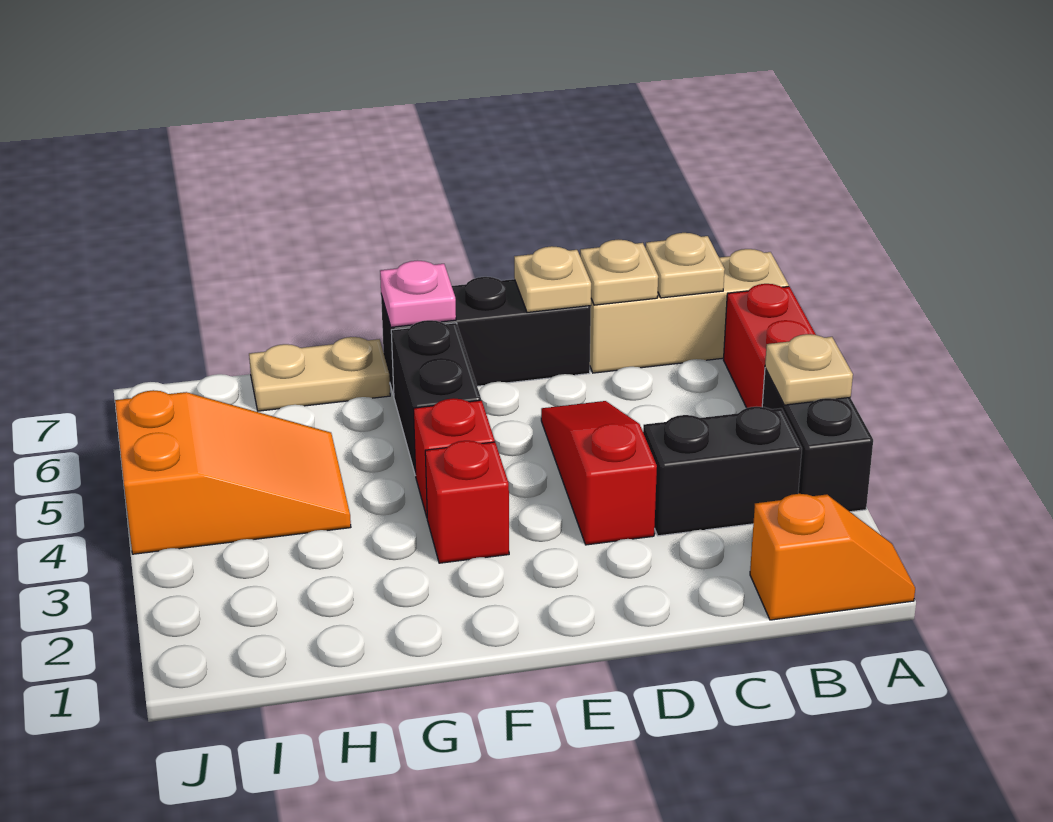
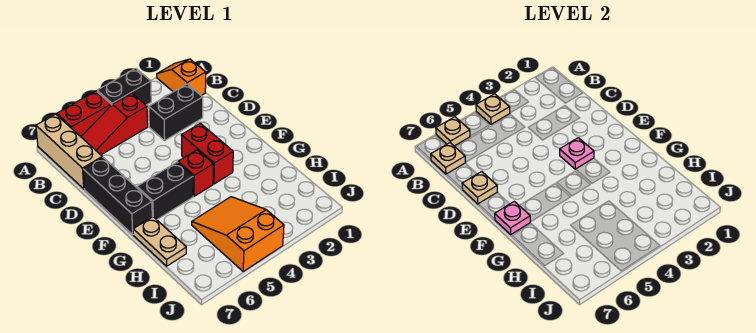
black brick B3:C3 level 1 -> black brick C2:C3 level 1
tan plate C7 level 2 -> tan plate A6 level 2
red slope D3:D5 level 1 top 3 -> red slope B4:B6 level 1 top 4
none -> pink plate E3 level 2
red brick F3 level 1 -> red brick E3:F3 level 1

